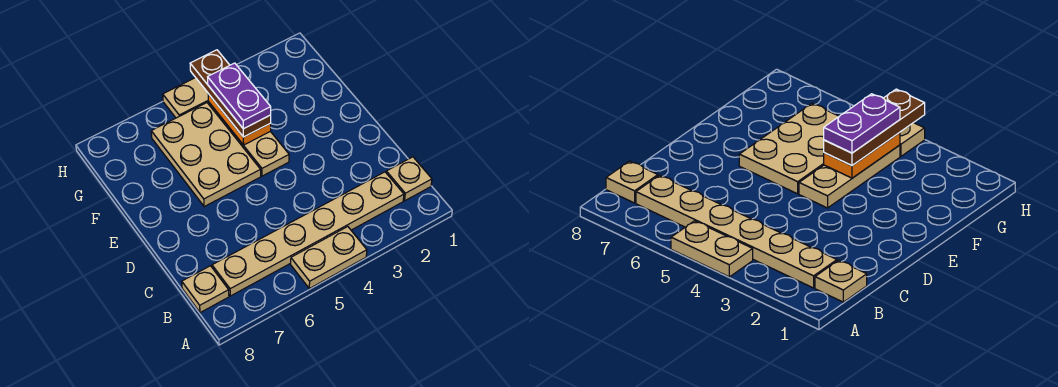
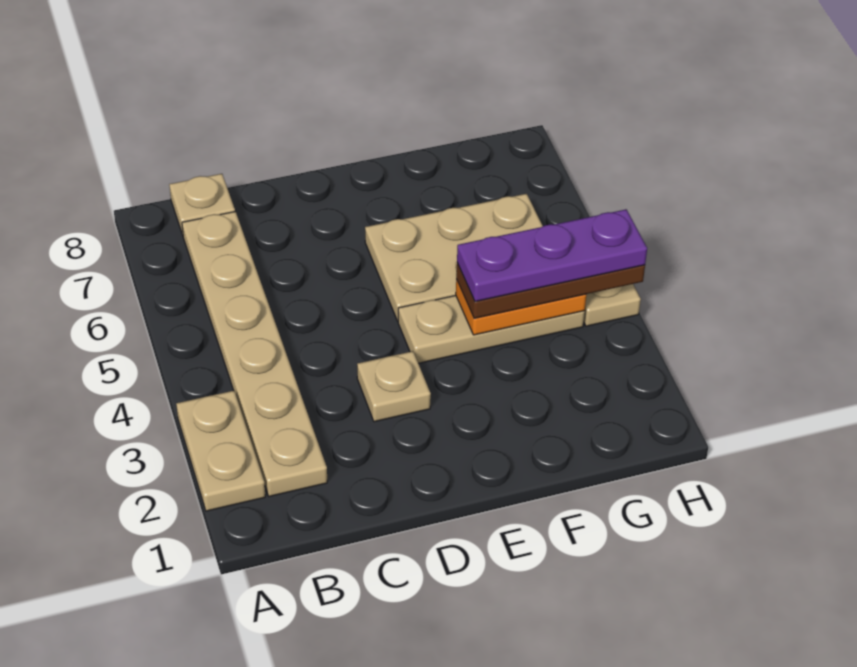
tan plate A4:A5 level 1 -> tan plate A2:A3 level 1
tan plate B1 level 1 -> tan plate D3 level 1
purple plate F4:G4 level 4 -> purple plate F4:H4 level 4

